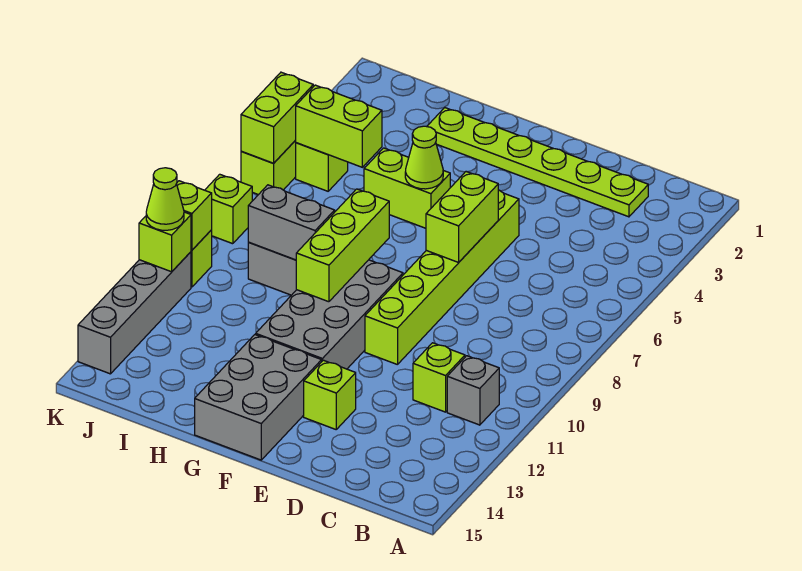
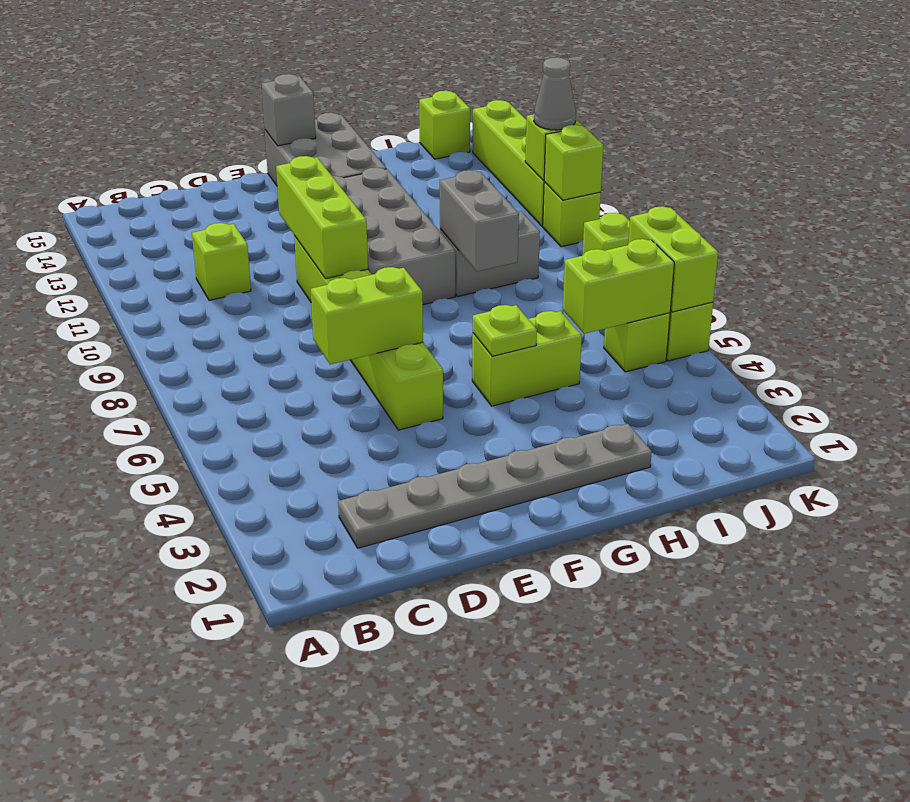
grey brick B11 level 1 -> grey brick F15 level 2
lime plate C2:H2 level 1 -> grey plate C2:H2 level 1
lime brick E6:E7 level 2 -> lime brick D6:E6 level 2
lime brick E13 level 1 -> lime brick J15 level 1
lime cone G5 level 2 -> lime plate G5 level 2
lime brick G8:G10 level 2 -> lime brick E9:E11 level 2
grey brick H9:I9 level 2 -> grey brick H8:H9 level 2
grey brick K11:K14 level 1 -> lime brick K11:K14 level 1
lime cone K11 level 3 -> grey cone K11 level 3

